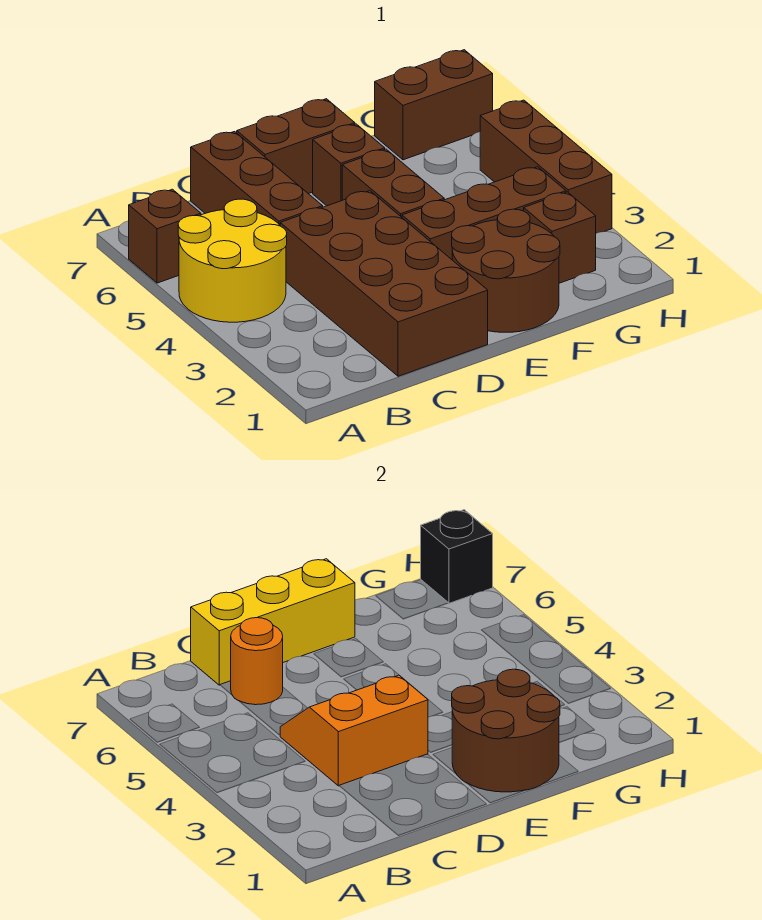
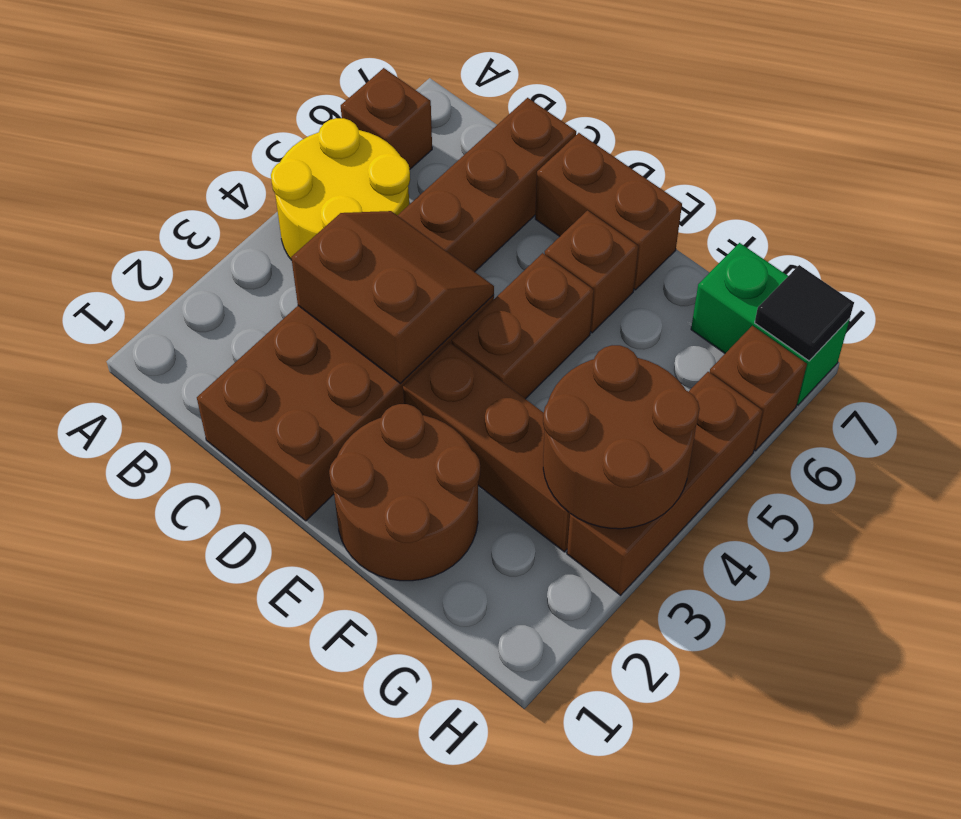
orange slope C3:D4 level 2 top 3 -> brown slope C3:D4 level 2 top 3
orange round brick C6 level 2 -> none
yellow brick C7:E7 level 2 -> none
brown round brick E1:F2 level 2 -> brown round brick G3:H4 level 2
brown brick G2 level 1 -> brown brick H6 level 1
brown brick G7:H7 level 1 -> green brick G7:H7 level 1
black brick H7 level 2 -> black tile H7 level 2

